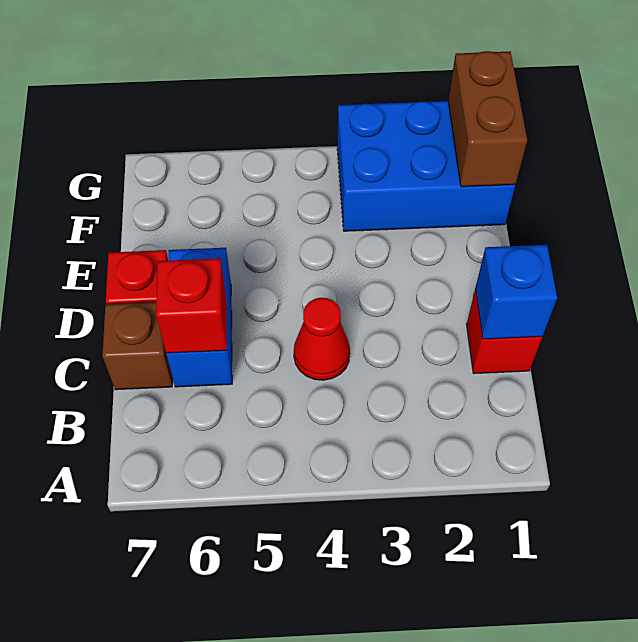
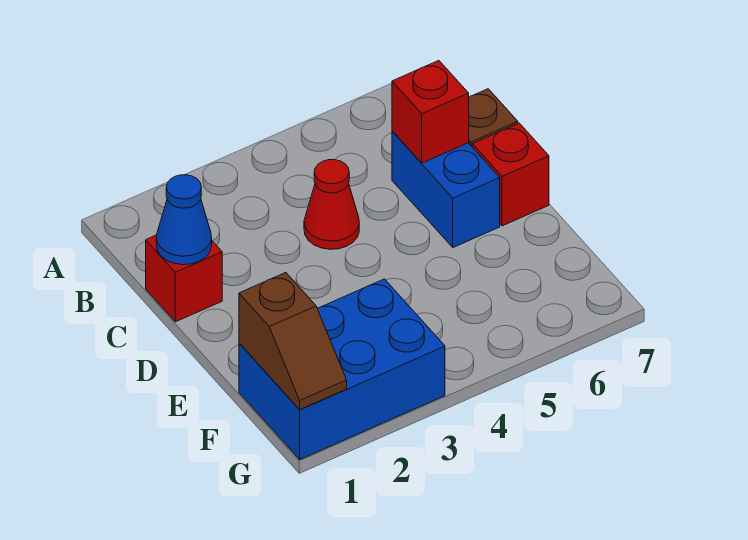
blue brick C1 level 2 -> blue cone C1 level 2
brown brick F1:G1 level 2 -> brown slope F1:G1 level 2 top F

